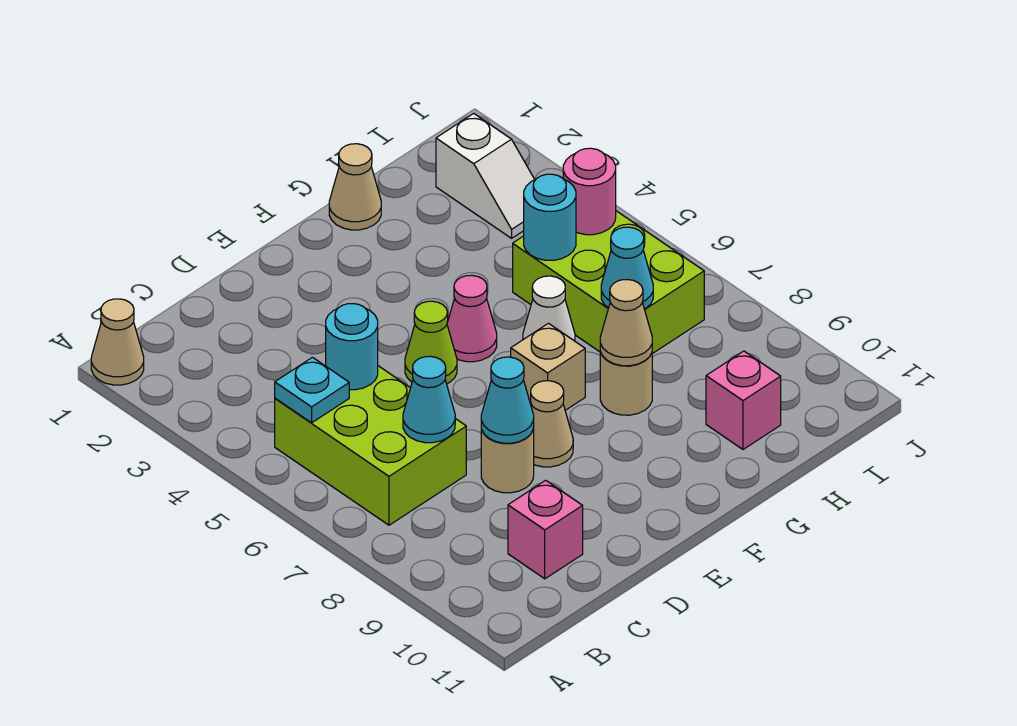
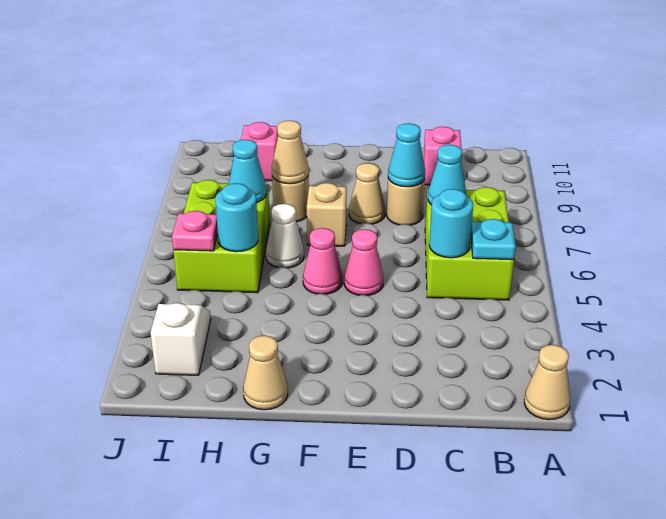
lime cone E5 level 1 -> pink cone E5 level 1
pink round brick I5 level 2 -> pink plate I5 level 2

